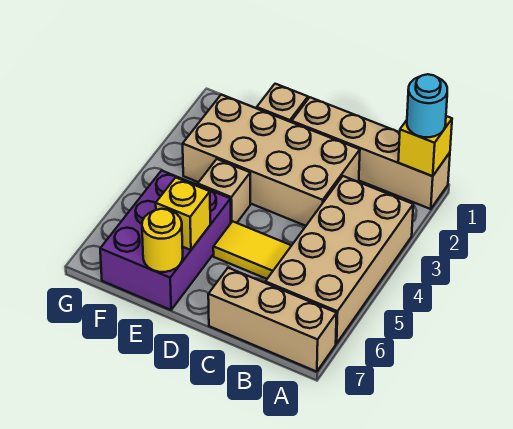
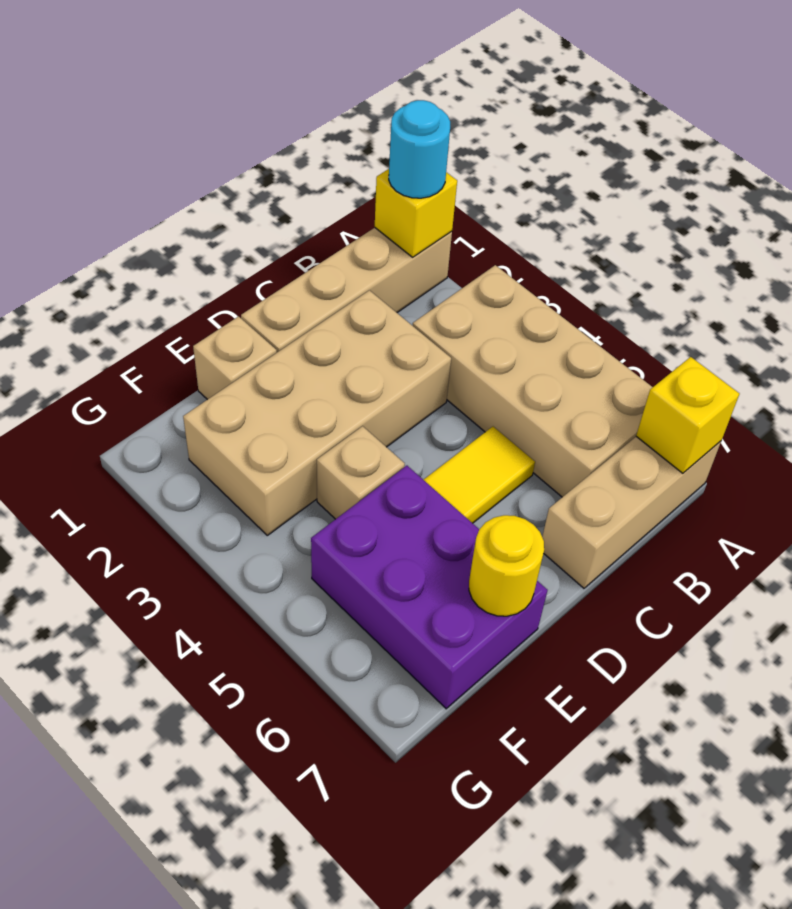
yellow brick E6 level 2 -> yellow brick A7 level 2

